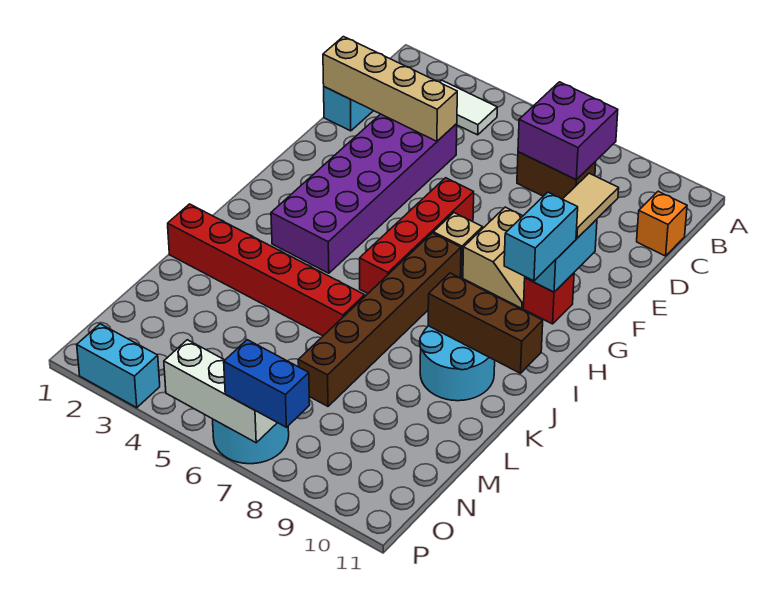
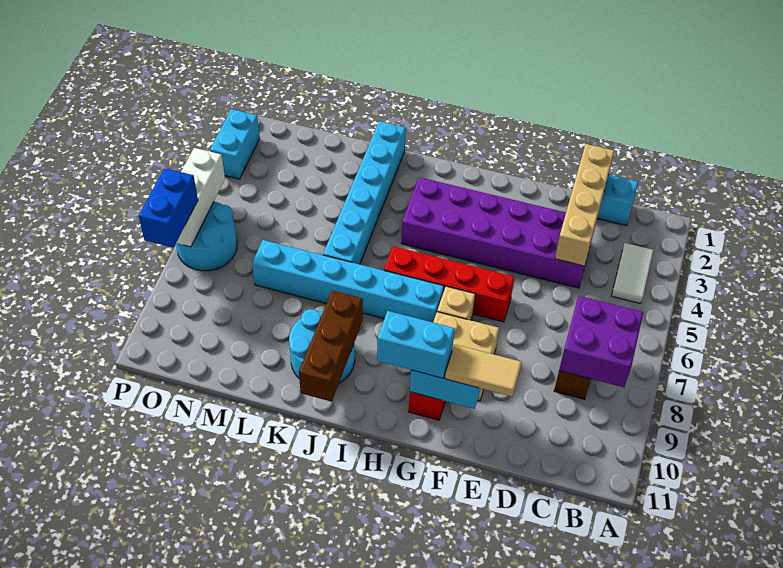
orange brick C11 level 1 -> none
brown brick H7:M7 level 1 -> cyan brick H7:M7 level 1
red brick K1:K6 level 1 -> cyan brick K1:K6 level 1

